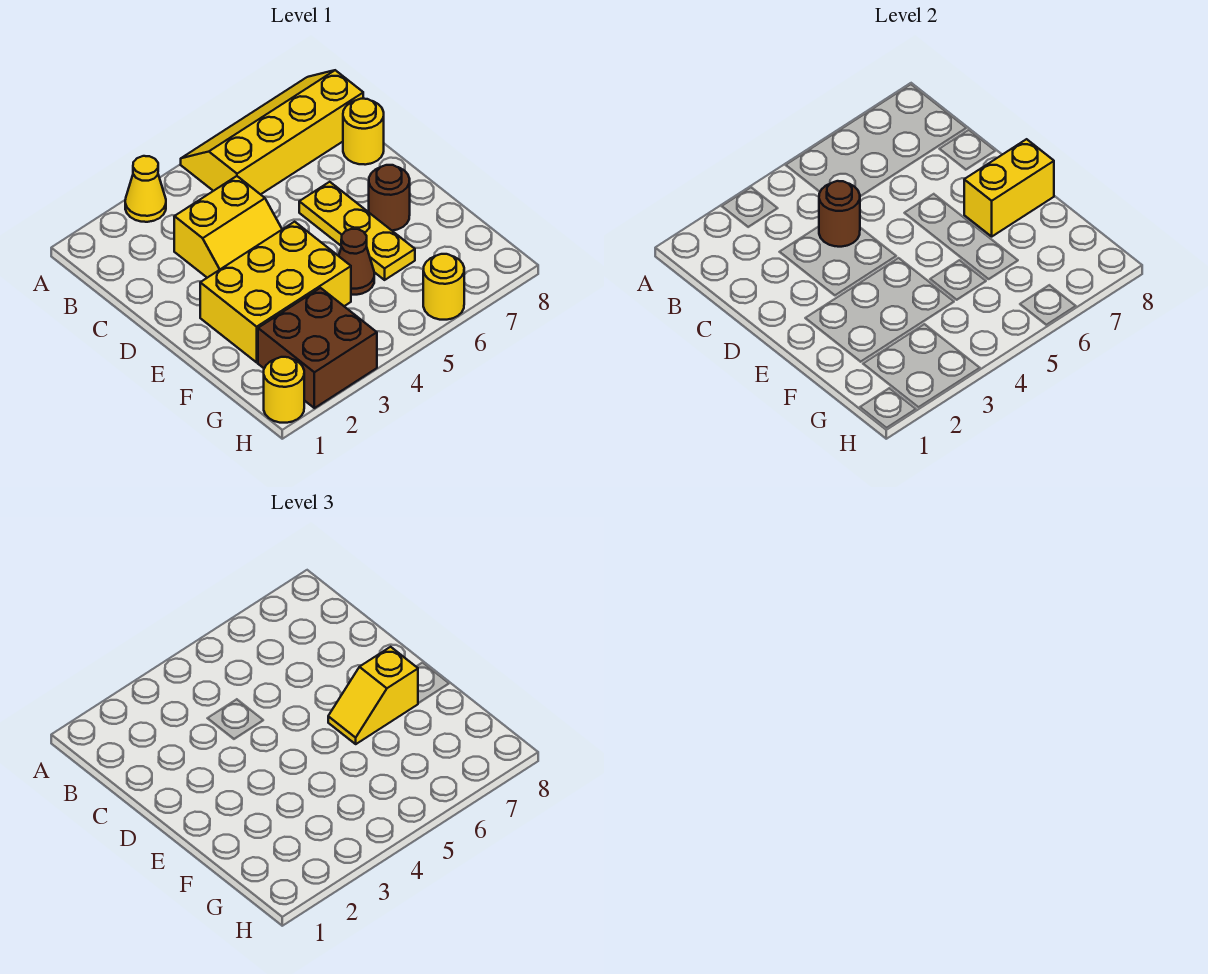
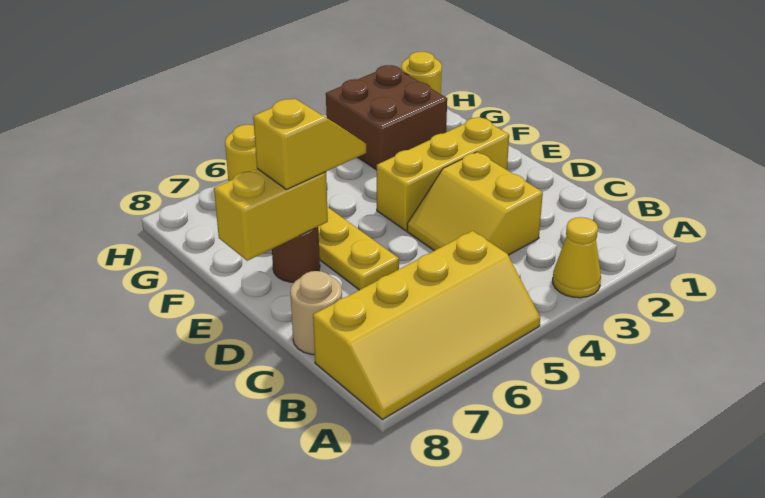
yellow slope C3:D4 level 1 top C -> yellow slope C3:D4 level 1 top 3
brown round brick C4 level 2 -> none
yellow round brick C8 level 1 -> tan round brick C8 level 1
yellow brick E2:F4 level 1 -> yellow brick E2:E4 level 1
brown cone F5 level 1 -> none

